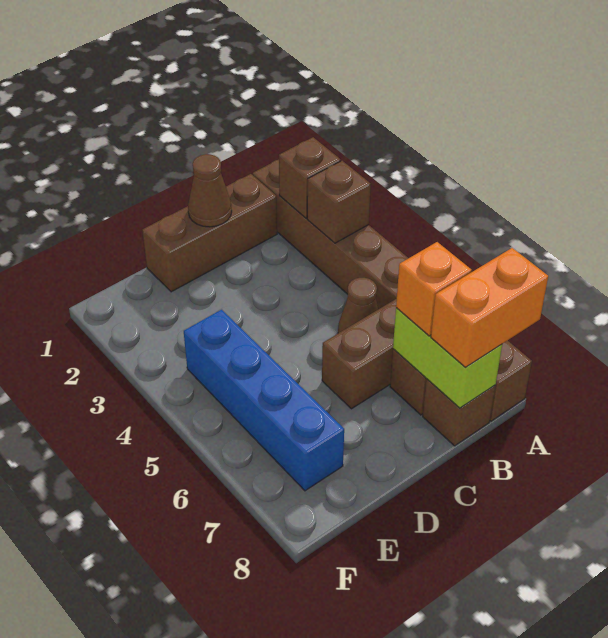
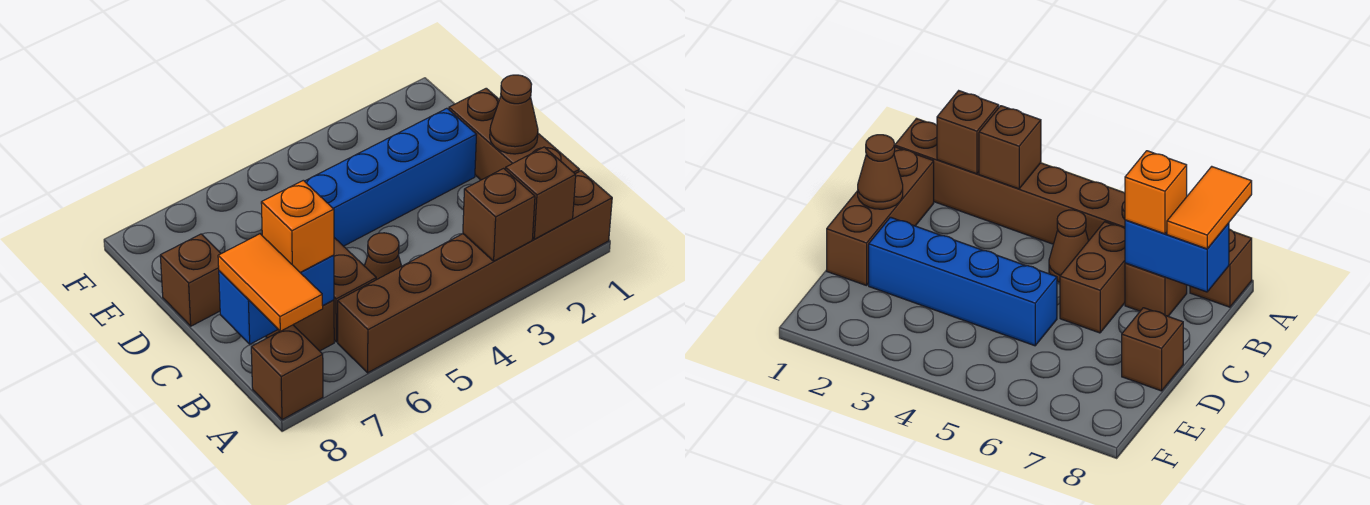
orange brick A8:B8 level 3 -> orange tile A8:B8 level 3
lime brick B7:B8 level 2 -> blue brick B7:B8 level 2
brown brick B8 level 1 -> brown brick D8 level 1
blue brick E4:E7 level 1 -> blue brick D2:D5 level 1

